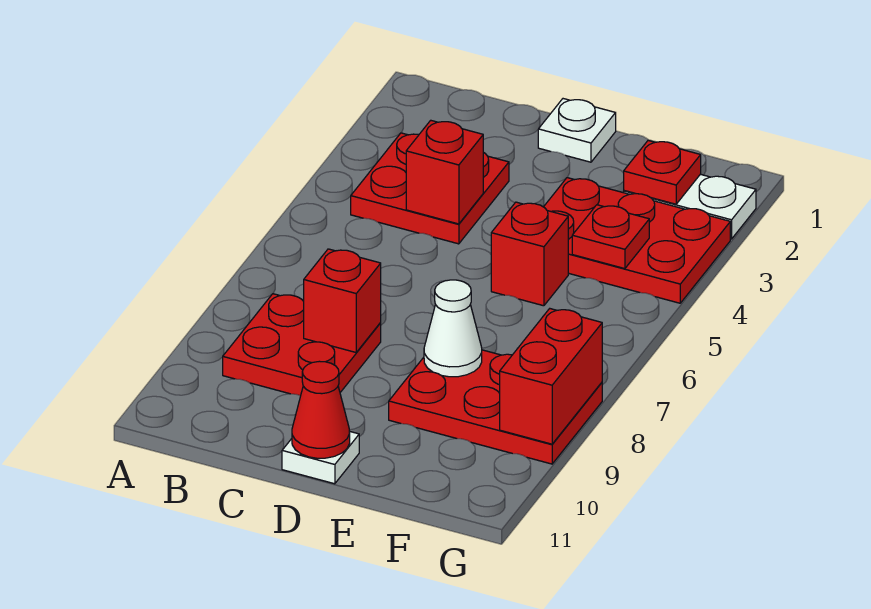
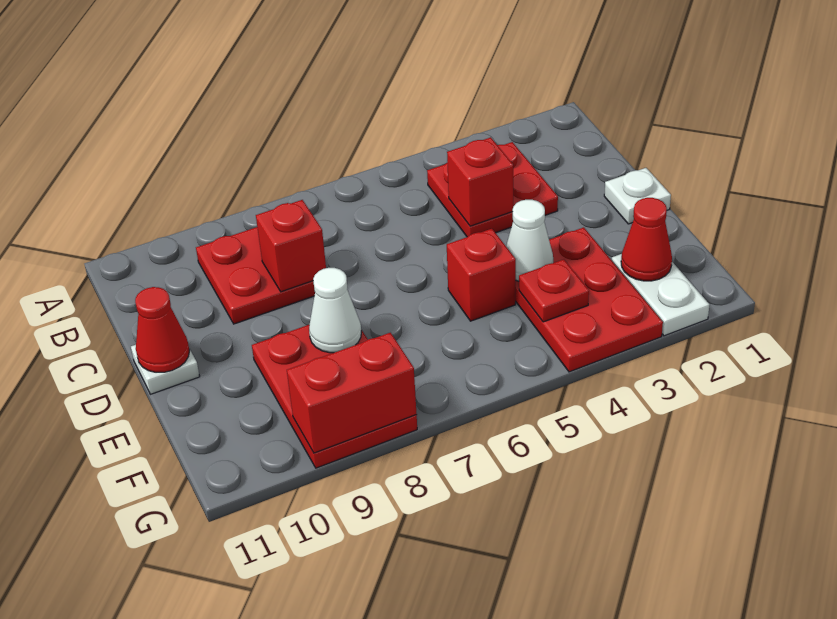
none -> white cone E4 level 2
red plate F2 level 2 -> red cone F2 level 2

